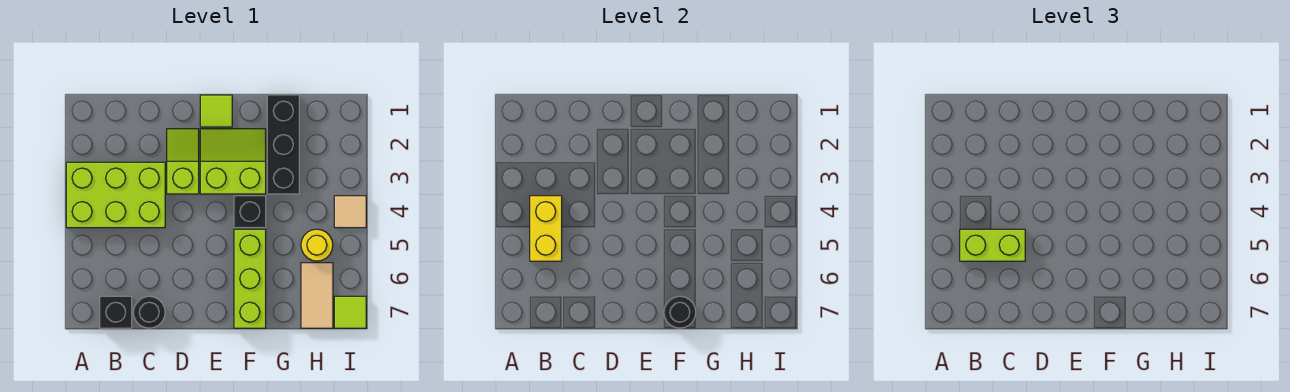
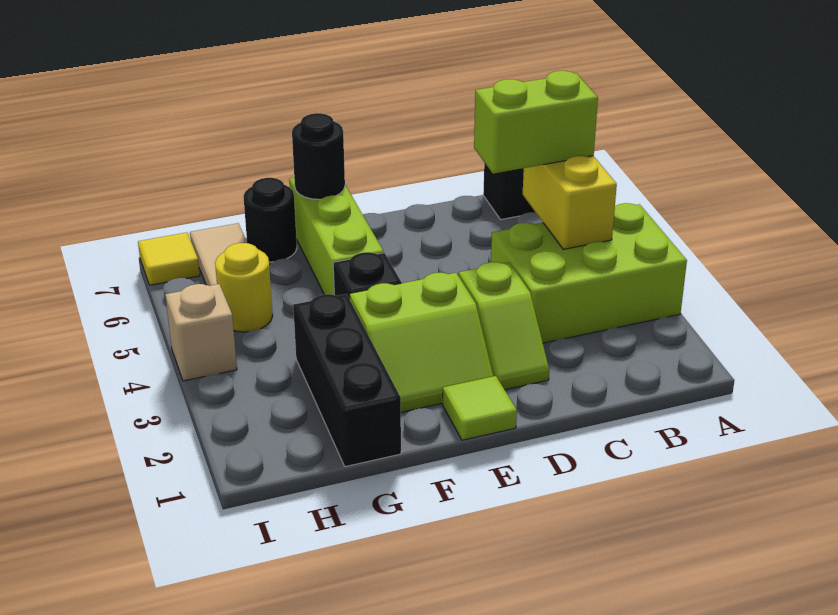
black round brick C7 level 1 -> black round brick G7 level 1
tan tile I4 level 1 -> tan brick I4 level 1
lime tile I7 level 1 -> yellow tile I7 level 1

